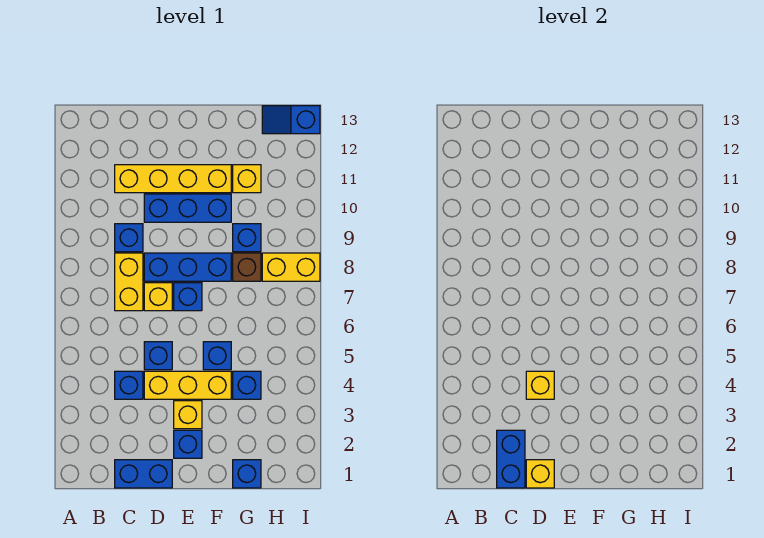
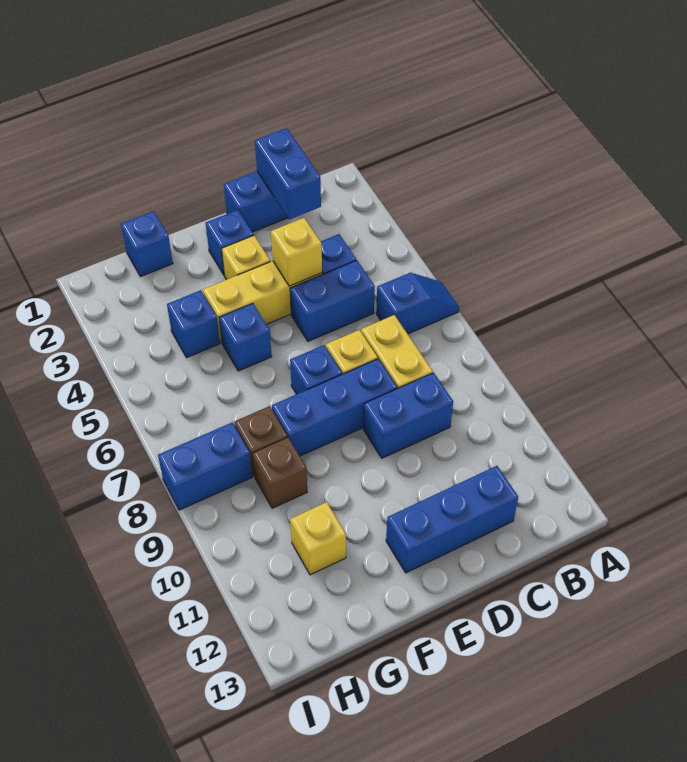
blue brick C9 level 1 -> blue brick C9:D9 level 1
yellow brick C11:F11 level 1 -> none
yellow brick D1 level 2 -> none
blue brick D5 level 1 -> blue brick C5:D5 level 1
blue brick D10:F10 level 1 -> blue brick C12:E12 level 1
blue brick G9 level 1 -> brown brick G9 level 1
yellow brick H8:I8 level 1 -> blue brick H8:I8 level 1
blue slope H13:I13 level 1 top I -> blue slope A6:B6 level 1 top B

